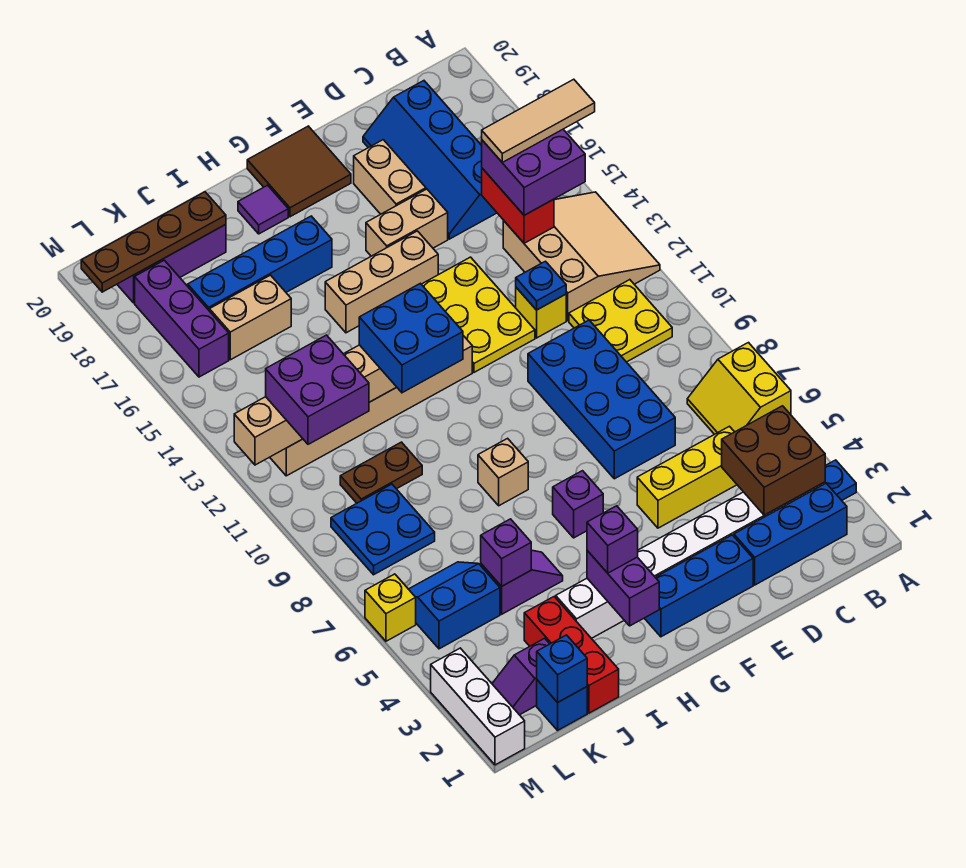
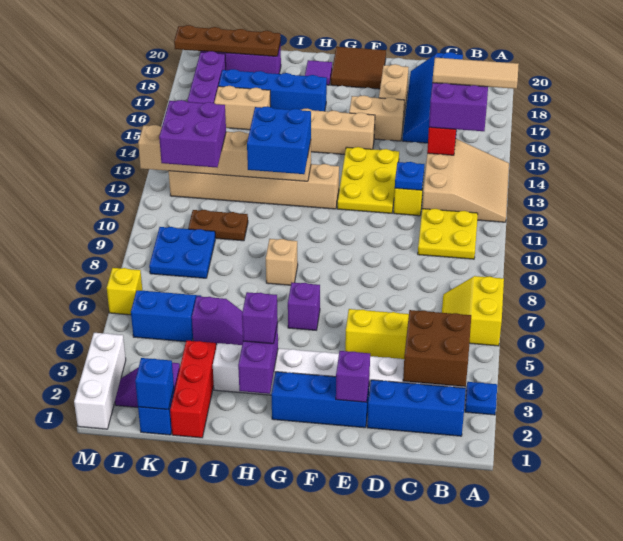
blue brick D7:E10 level 1 -> none
purple brick J5 level 2 -> purple brick E2 level 2

